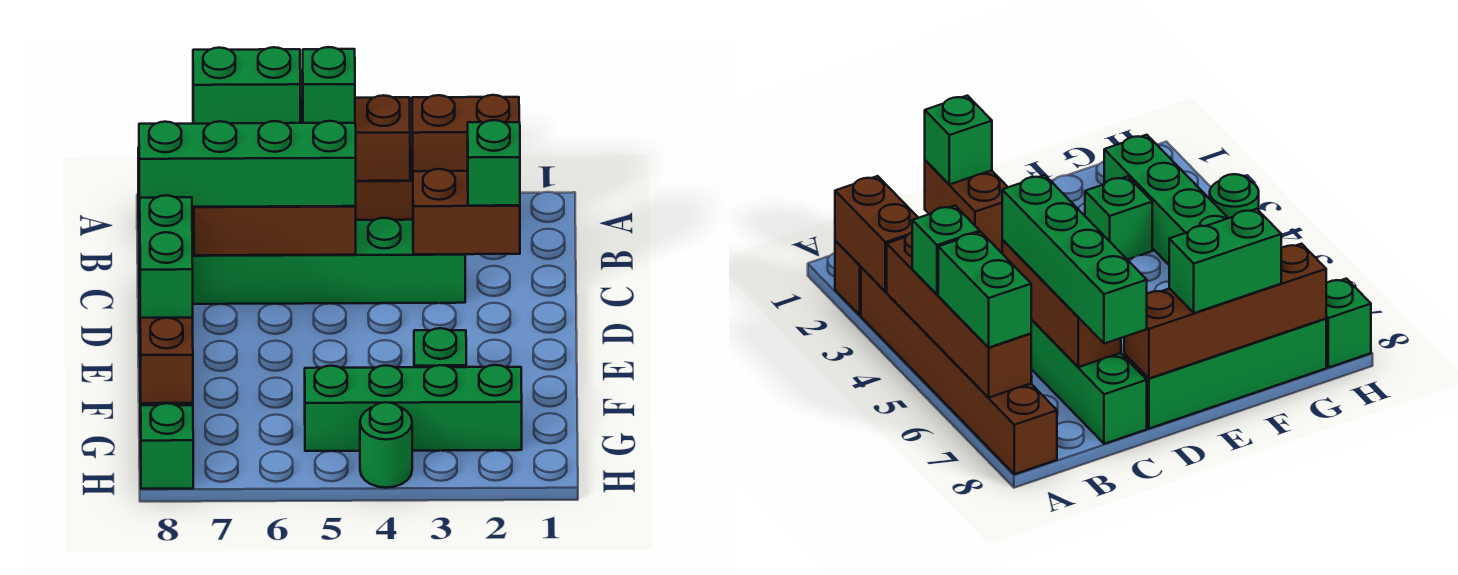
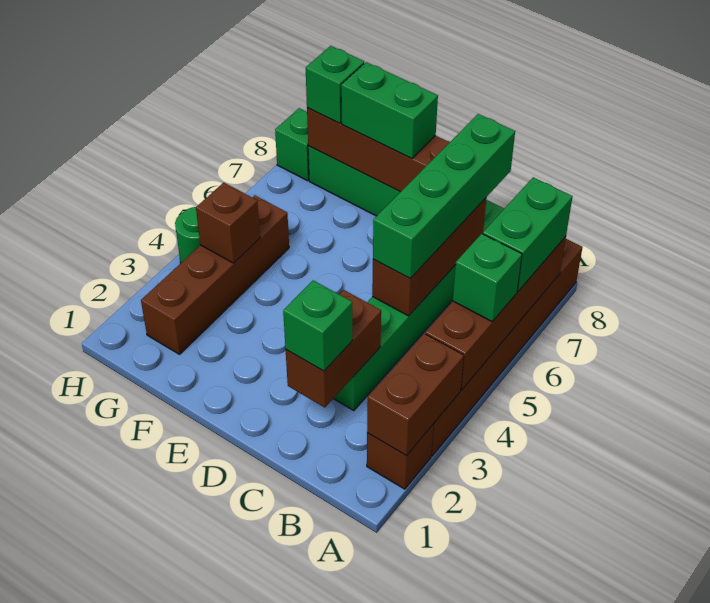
green brick F3 level 1 -> green brick G8 level 3
green brick G2:G5 level 1 -> brown brick G2:G5 level 1
none -> brown brick G4 level 2

